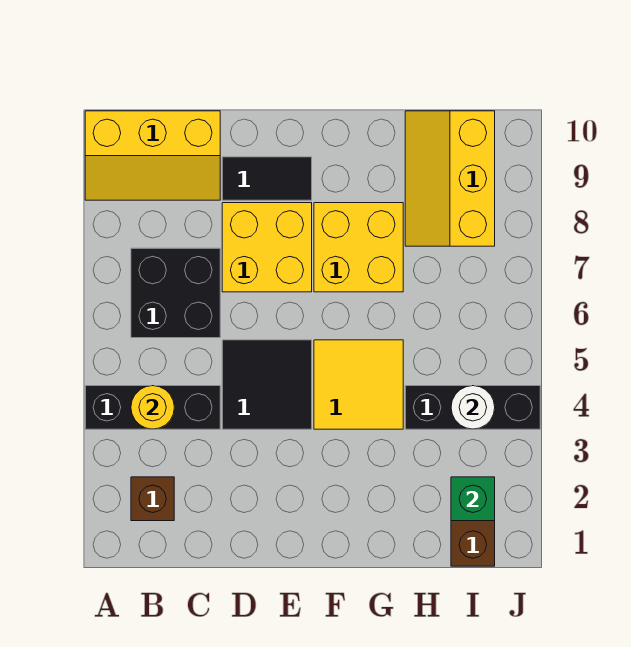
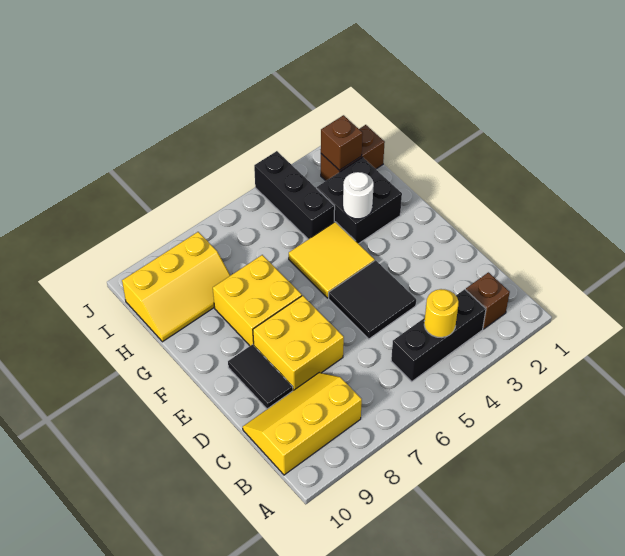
black brick A4:C4 level 1 -> black brick B3:B5 level 1
yellow slope A9:C10 level 1 top 10 -> yellow slope B8:C10 level 1 top B
black brick B6:C7 level 1 -> black brick G2:H3 level 1
green brick I2 level 2 -> brown brick I2 level 2
white round brick I4 level 2 -> white round brick G3 level 2

